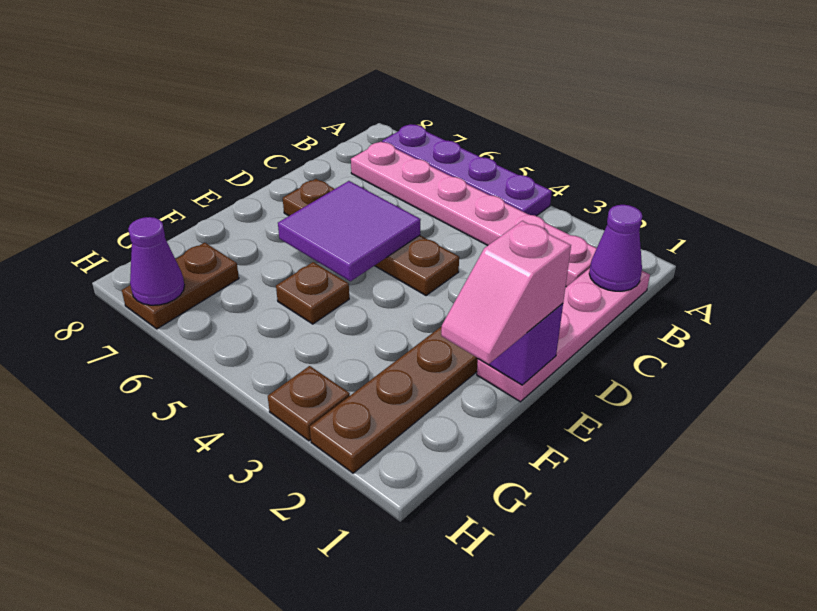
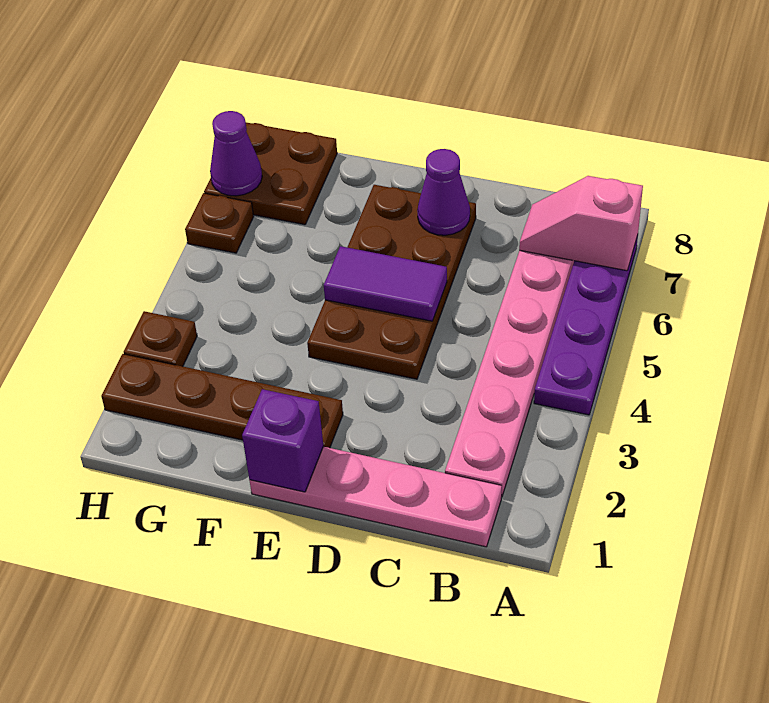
purple cone B1 level 2 -> purple cone D7 level 2
brown plate D4:D7 level 1 -> brown plate D4:E7 level 1
purple tile D5:E6 level 2 -> purple tile D5:E5 level 2
pink slope E1:F1 level 3 top E -> pink slope A7:B7 level 2 top A
brown plate F5 level 1 -> brown plate H6 level 1
brown plate G7:H7 level 1 -> brown plate G7:H8 level 1

